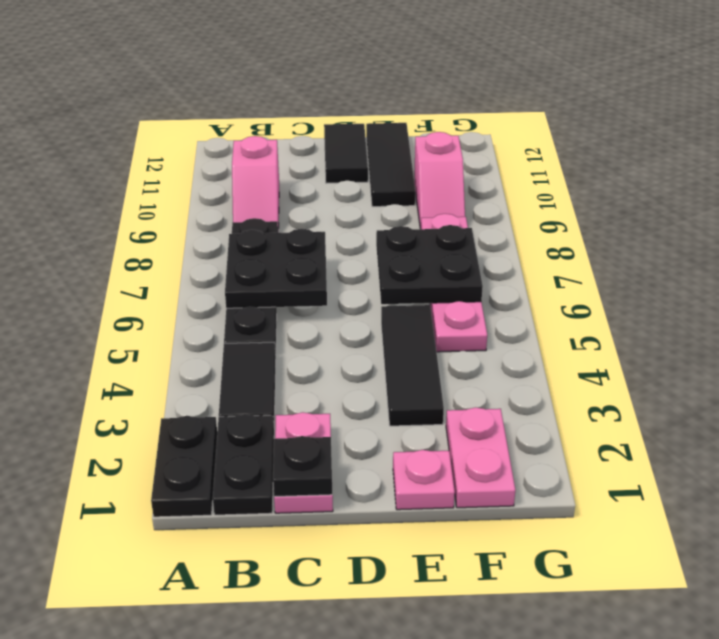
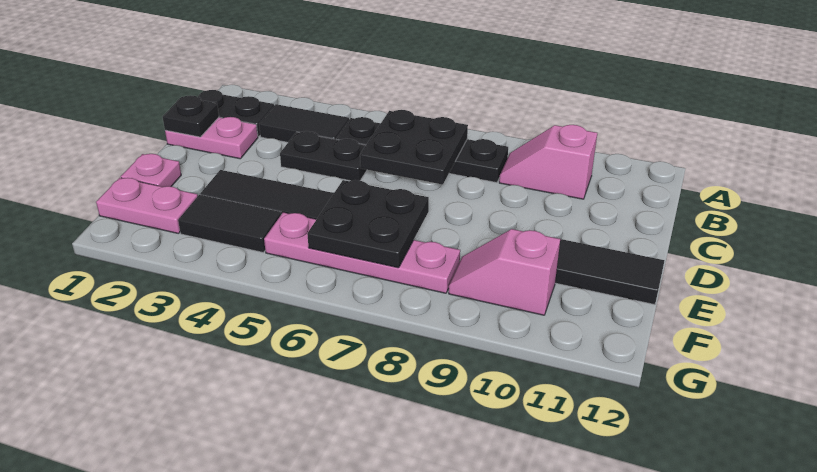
black plate A1:A2 level 1 -> black plate C4:C5 level 1
black tile D11:D12 level 1 -> black tile F3:F4 level 1

